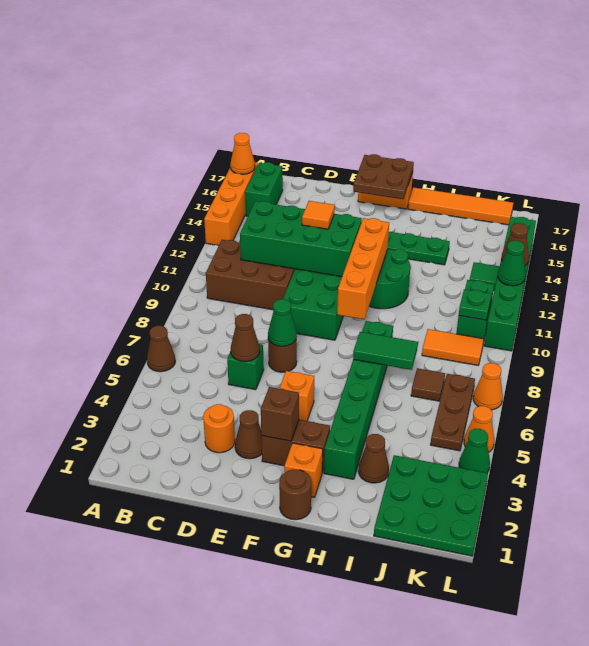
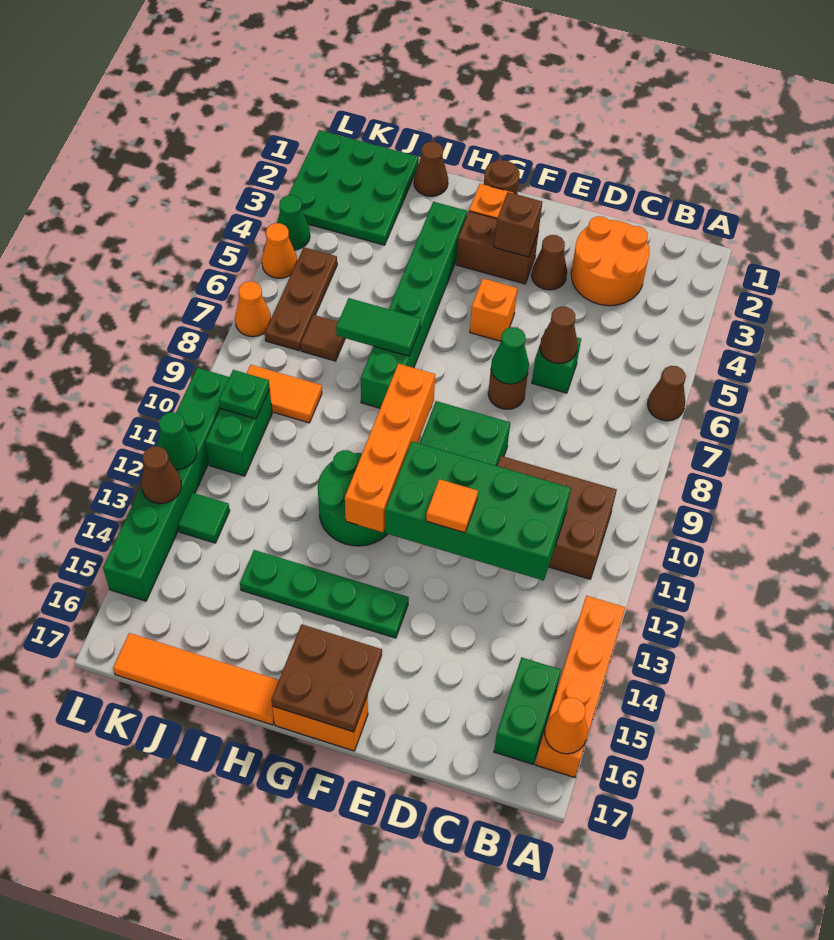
orange round brick D3 level 1 -> orange round brick C2:D3 level 1
brown cone I3 level 1 -> brown cone I1 level 1

